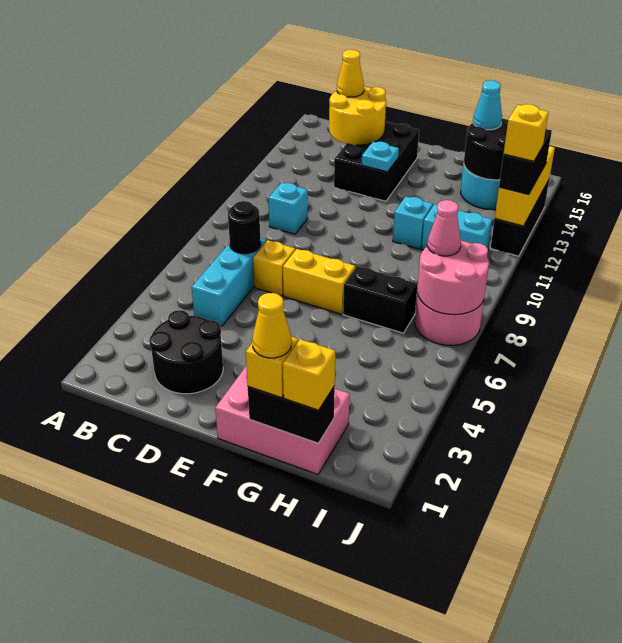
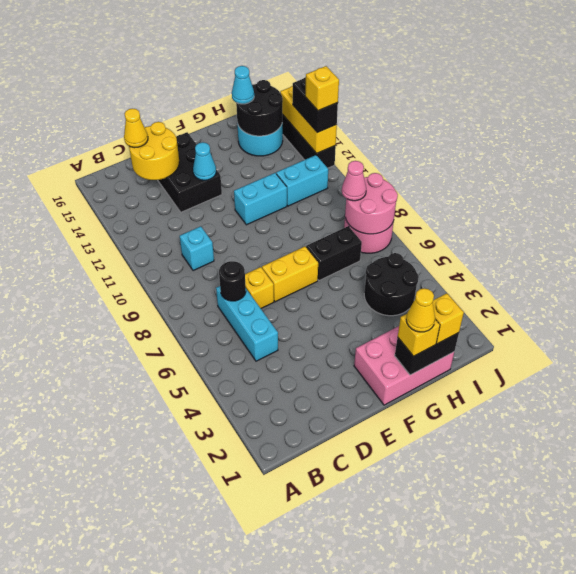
black round brick C2:D3 level 1 -> black round brick H4:I5 level 1
cyan plate E13 level 2 -> cyan cone E13 level 2
cyan brick G11 level 1 -> cyan brick F11:G11 level 1

